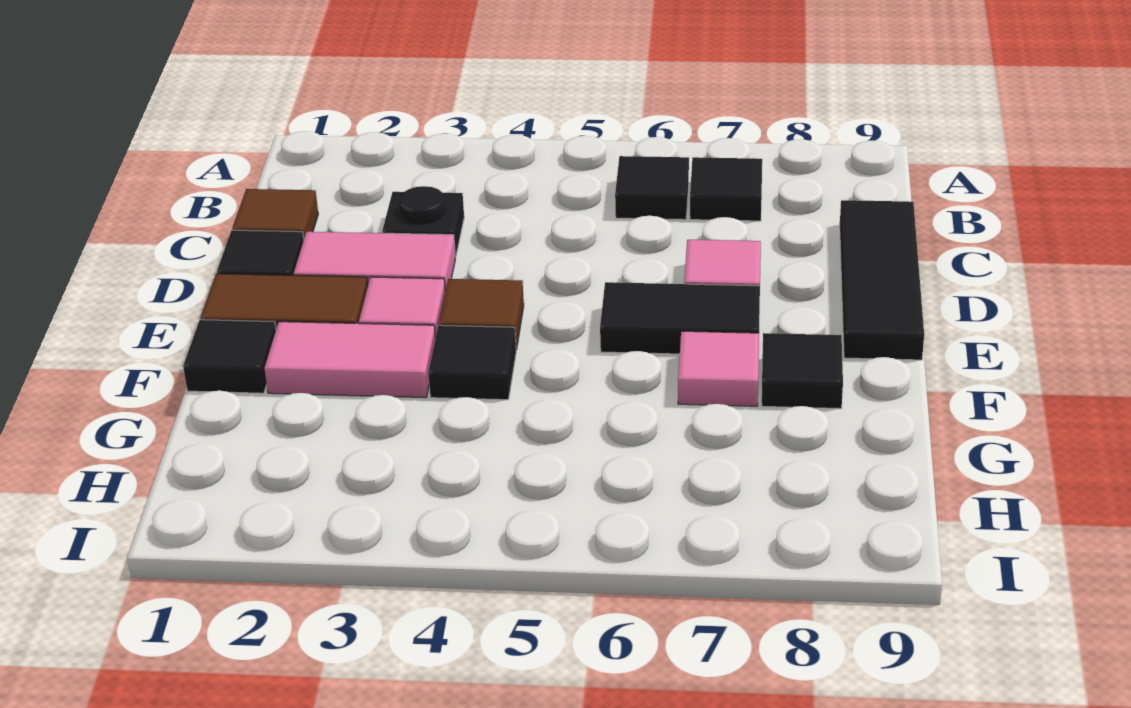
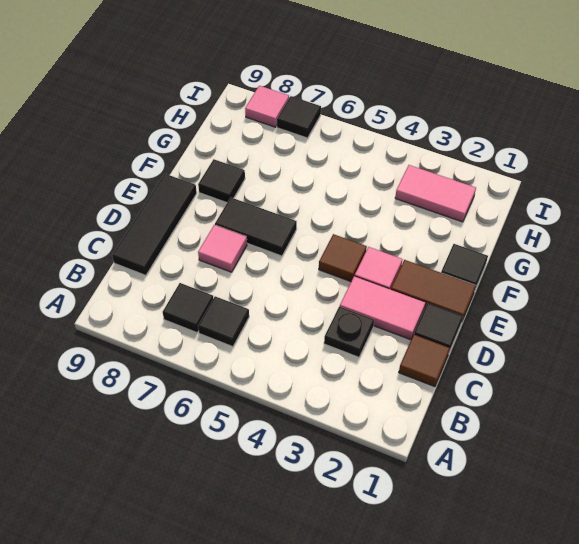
pink tile F2:F3 level 1 -> pink tile H2:H3 level 1
black tile F4 level 1 -> black tile I7 level 1
pink tile F7 level 1 -> pink tile I8 level 1

